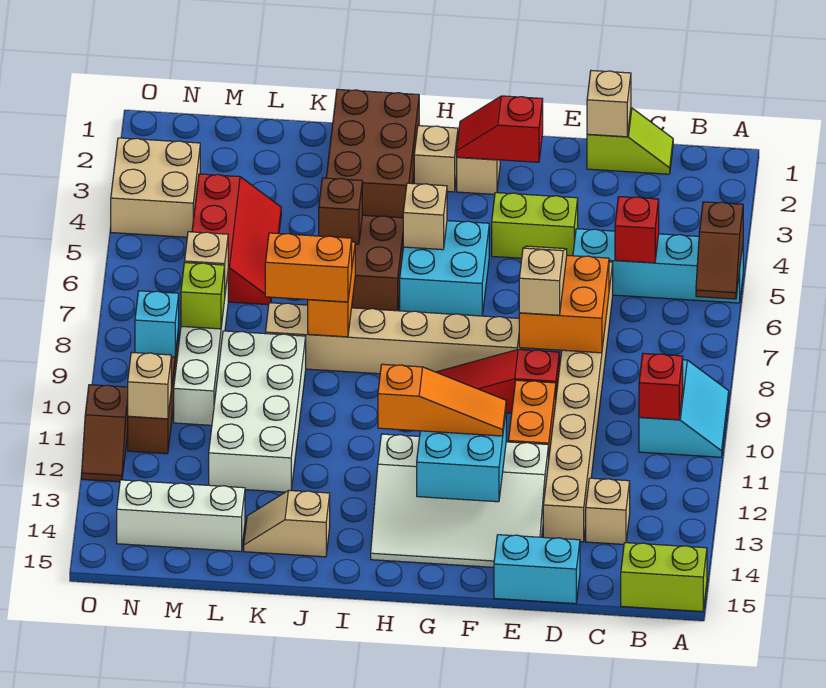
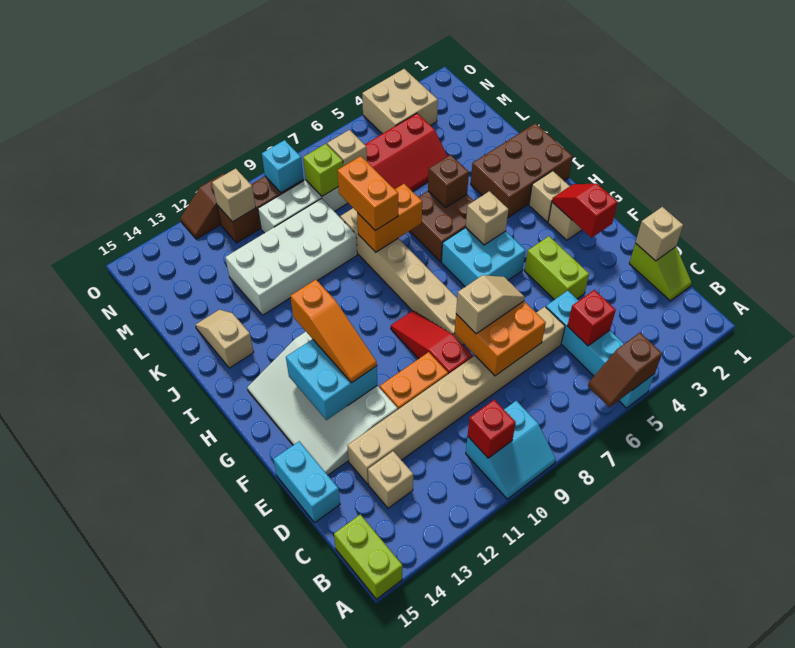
white brick L14:N14 level 1 -> none

